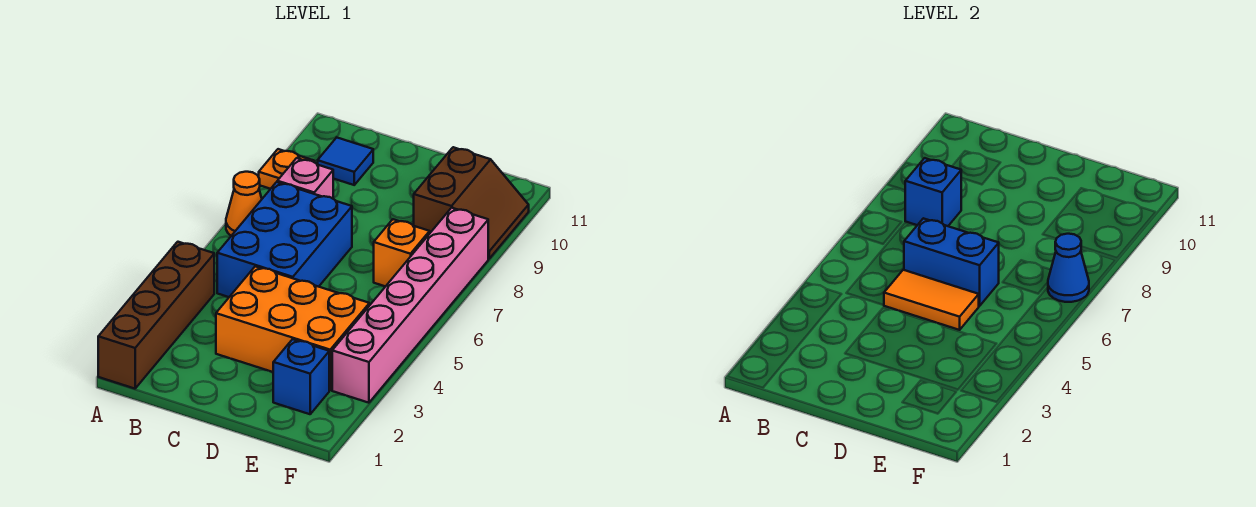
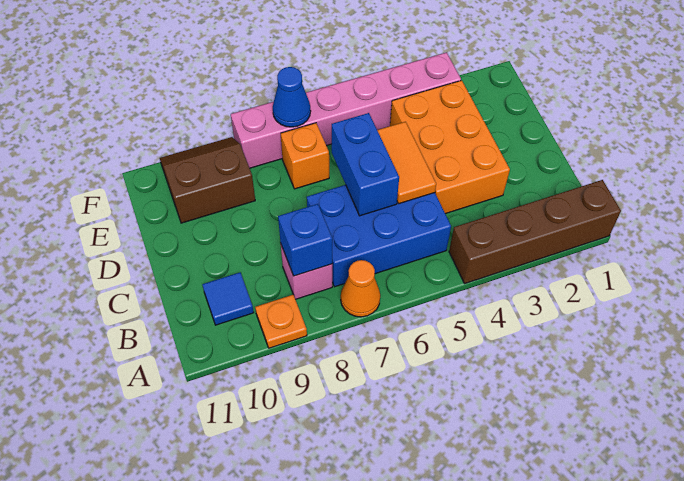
blue brick E2 level 1 -> none

